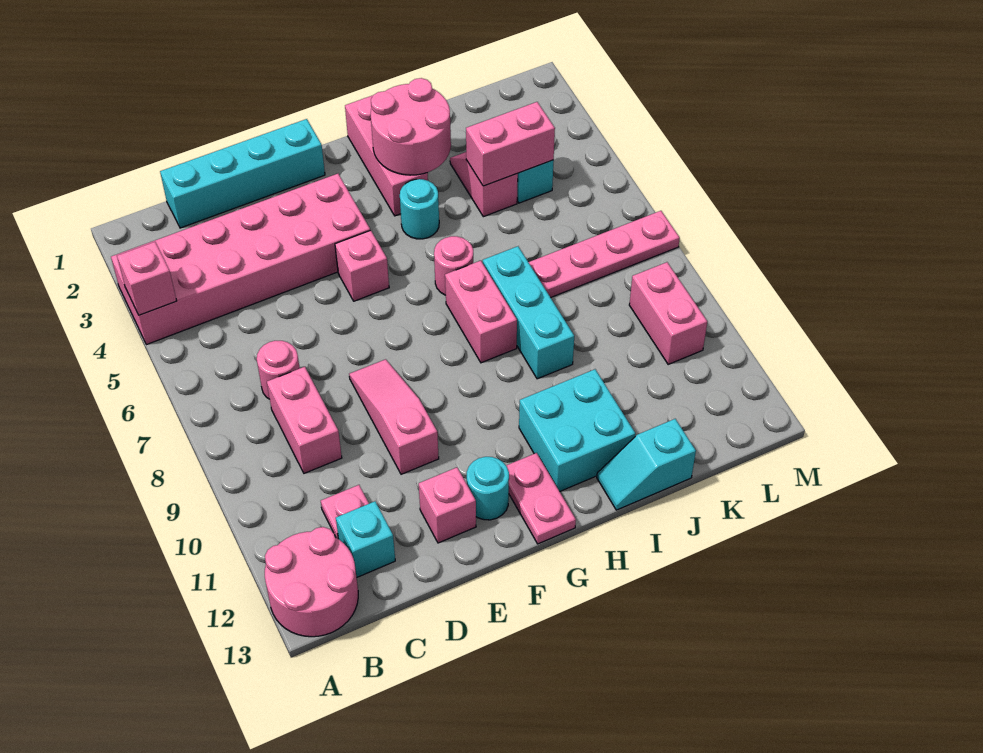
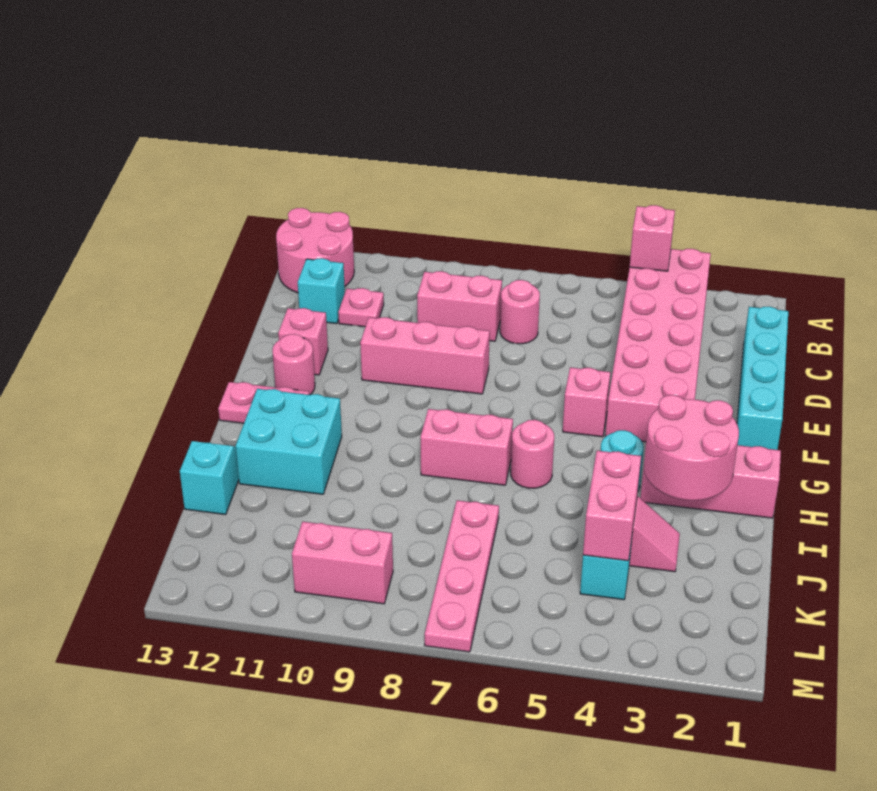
pink slope E8:E10 level 1 top 10 -> pink brick E8:E10 level 1
cyan round brick F12 level 1 -> pink round brick F12 level 1
cyan brick I7:I9 level 1 -> none

